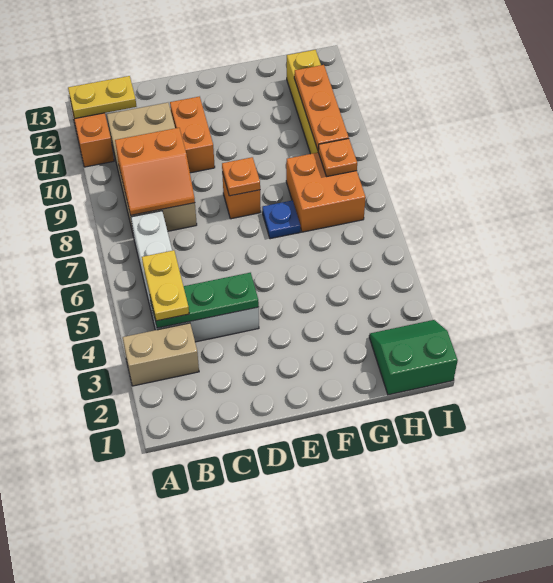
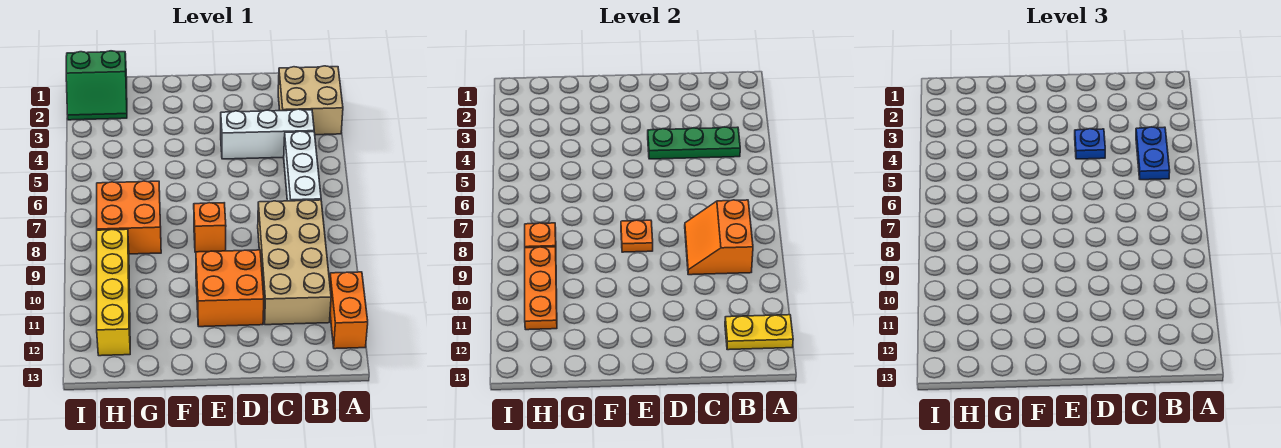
tan brick A3:B3 level 1 -> tan brick A2:B3 level 1
yellow plate B4:B5 level 3 -> blue plate B4:B5 level 3
orange slope B8:C9 level 2 top 9 -> orange slope B8:C9 level 2 top B
orange brick D10:D11 level 1 -> orange brick D10:E11 level 1
blue plate F7 level 1 -> blue plate D4 level 3

